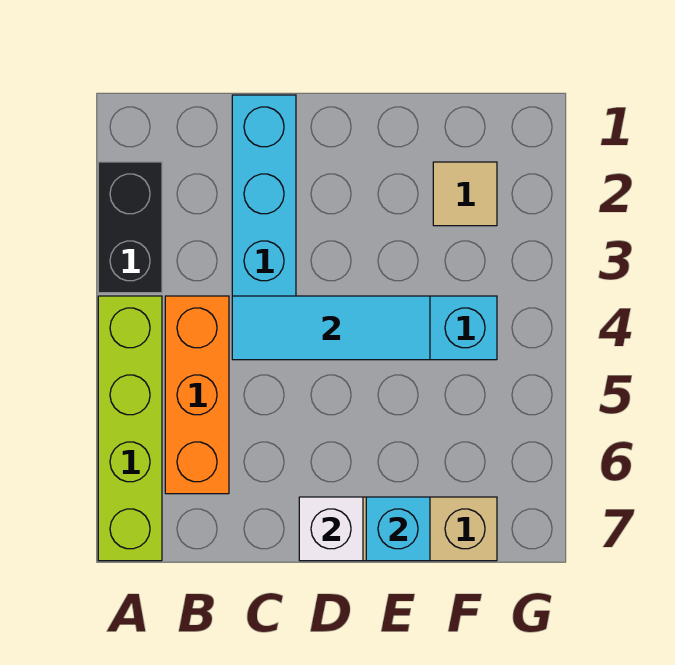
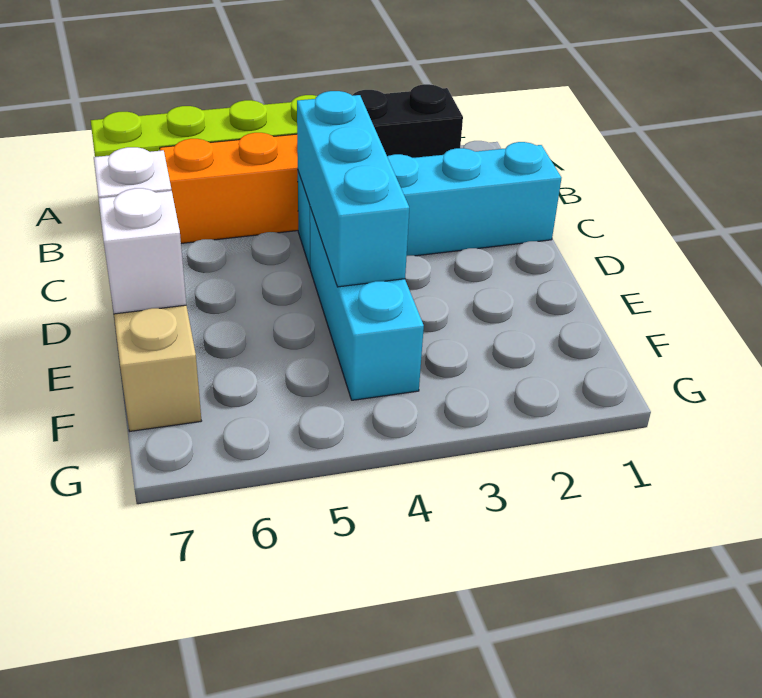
cyan tile C4:E4 level 2 -> cyan brick C4:E4 level 2
cyan brick E7 level 2 -> white brick E7 level 2
tan tile F2 level 1 -> none

